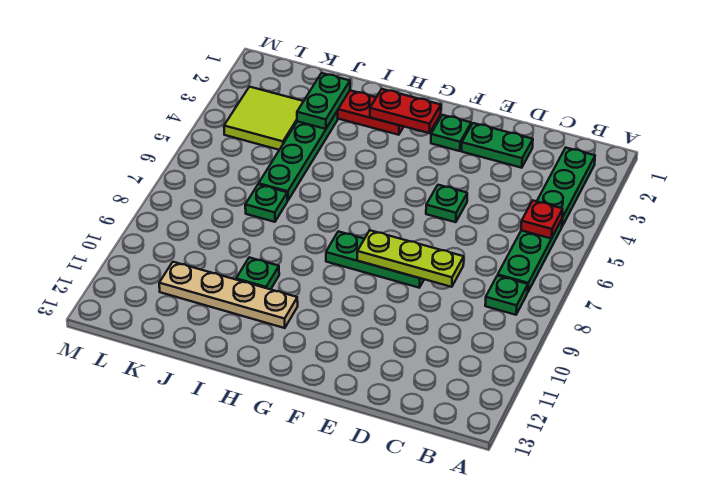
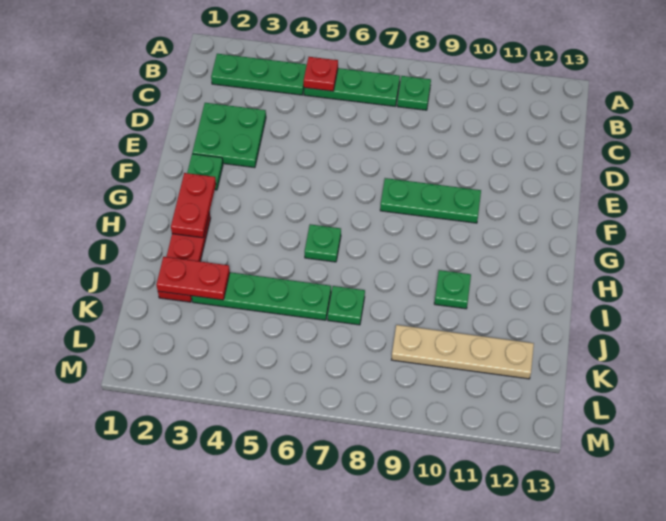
green plate D2:E2 level 1 -> green plate D2:E3 level 1
lime plate D8:F8 level 2 -> none
green plate E5 level 1 -> green plate H6 level 1
green plate E8:G8 level 1 -> green plate F8:F10 level 1
tan plate H11:K11 level 1 -> tan plate K9:K12 level 1
green plate J2:J3 level 2 -> red plate J2:J3 level 2
lime tile K3:L4 level 1 -> none

